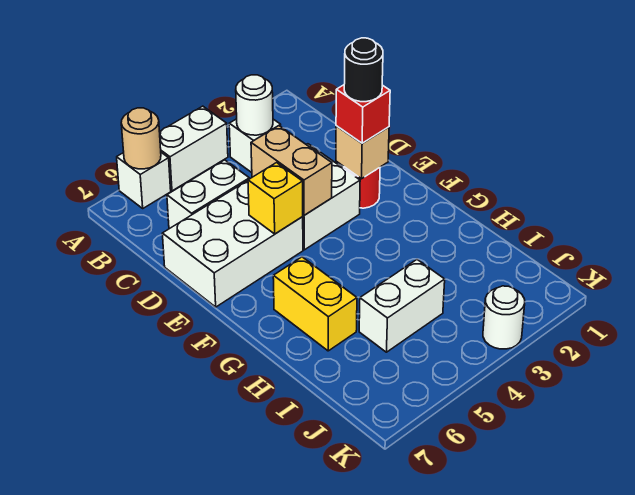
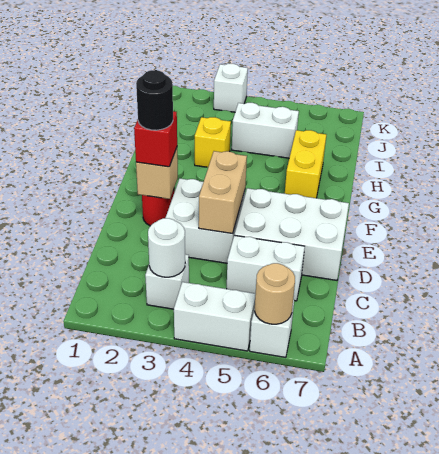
yellow brick E5 level 2 -> yellow brick H3 level 1
white round brick K3 level 1 -> white brick K3 level 1

